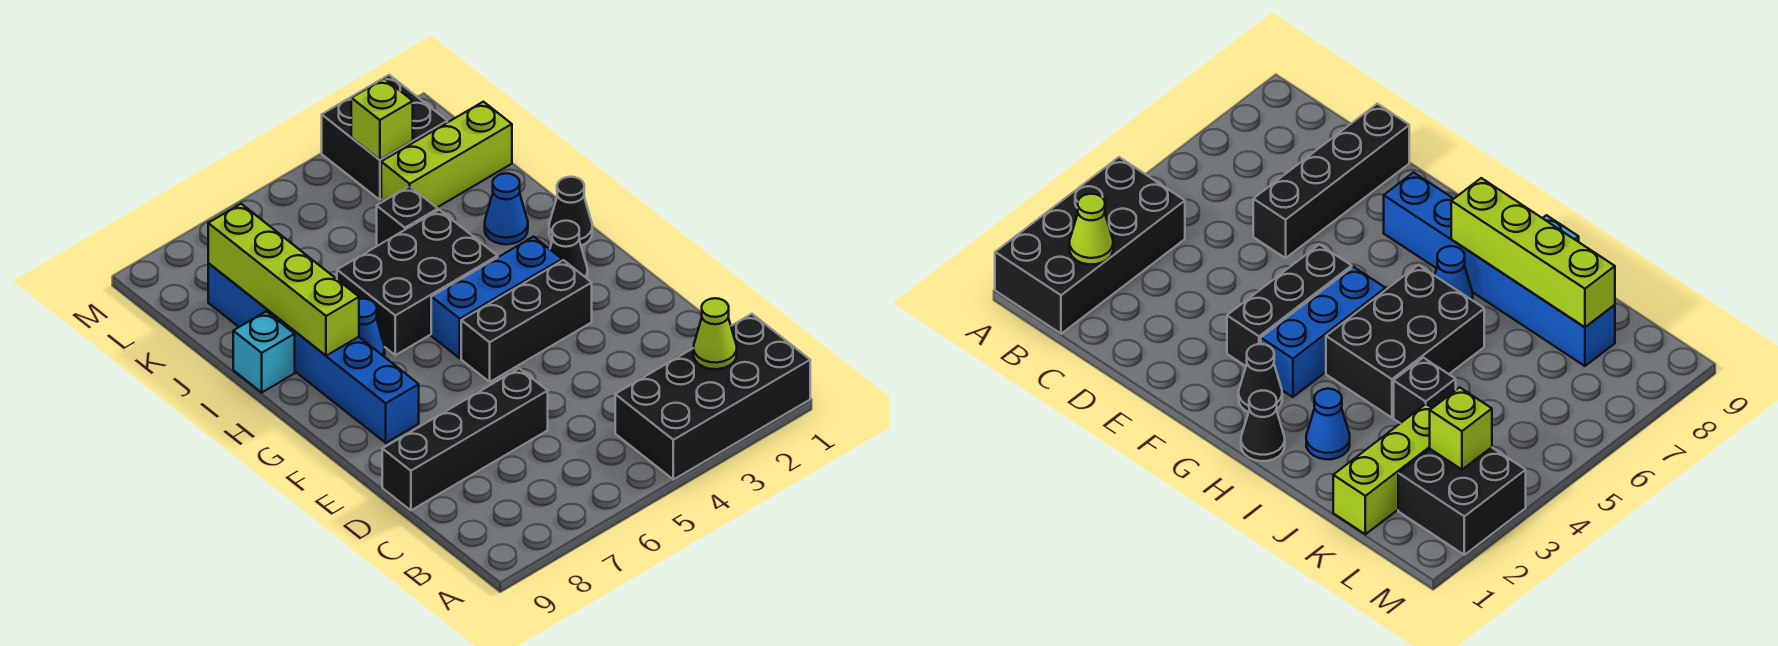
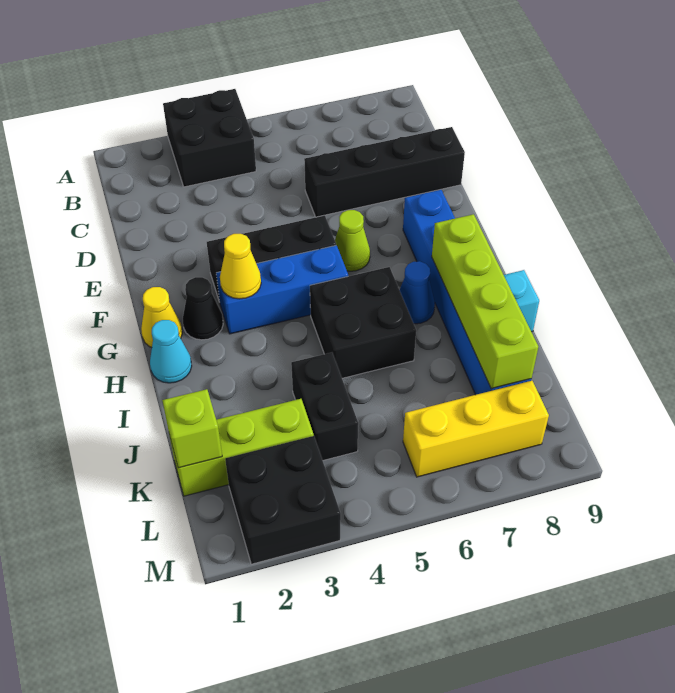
black brick A1:B4 level 1 -> black brick A3:B4 level 1
lime cone B2 level 2 -> lime cone F6 level 1
none -> yellow cone G1 level 1
none -> yellow cone G3 level 2
black cone H1 level 1 -> cyan cone H1 level 1
black brick H4:I6 level 1 -> black brick H5:I6 level 1
blue cone I2 level 1 -> none
black brick J4 level 1 -> black brick J4:K4 level 1
lime brick L3 level 2 -> lime brick K1 level 2
none -> yellow brick L6:L8 level 1

